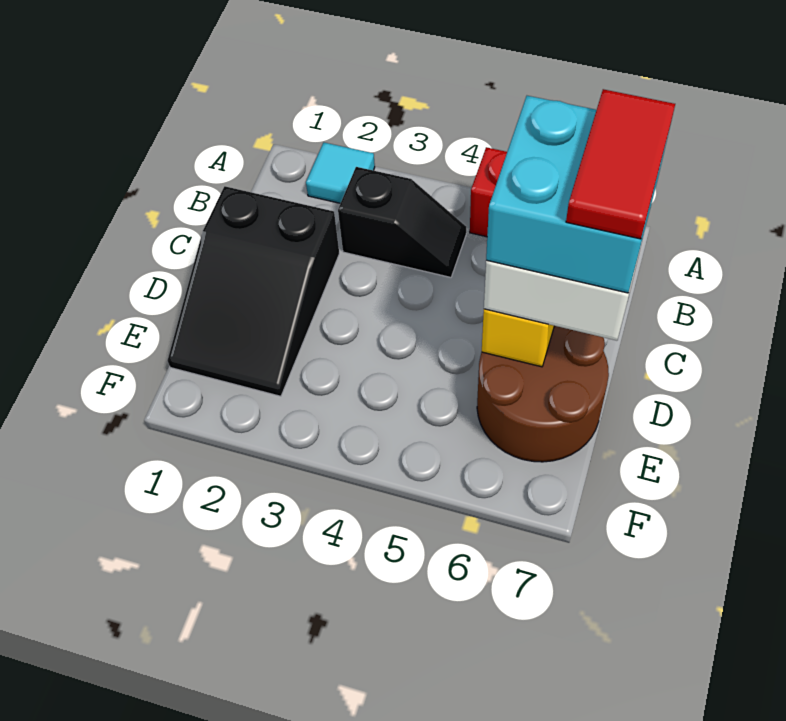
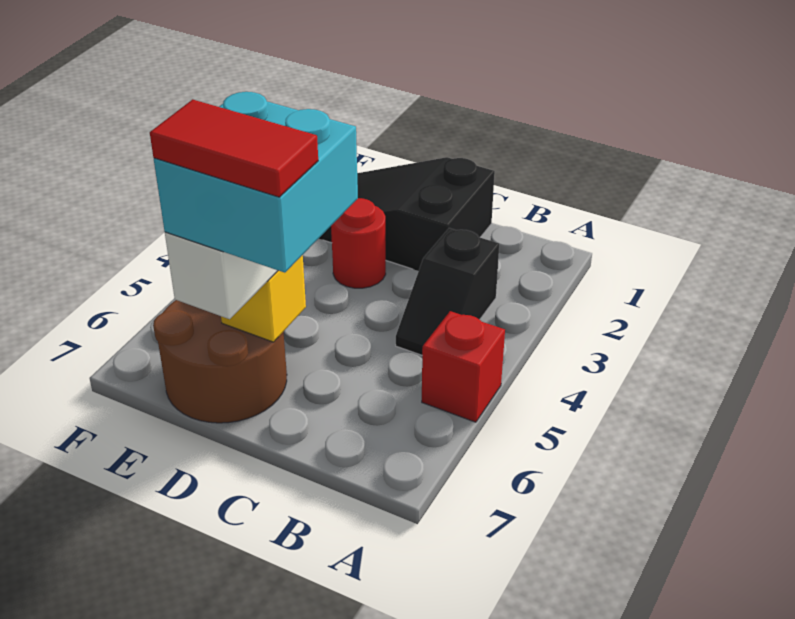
cyan tile A2 level 1 -> none
none -> red round brick D3 level 1

